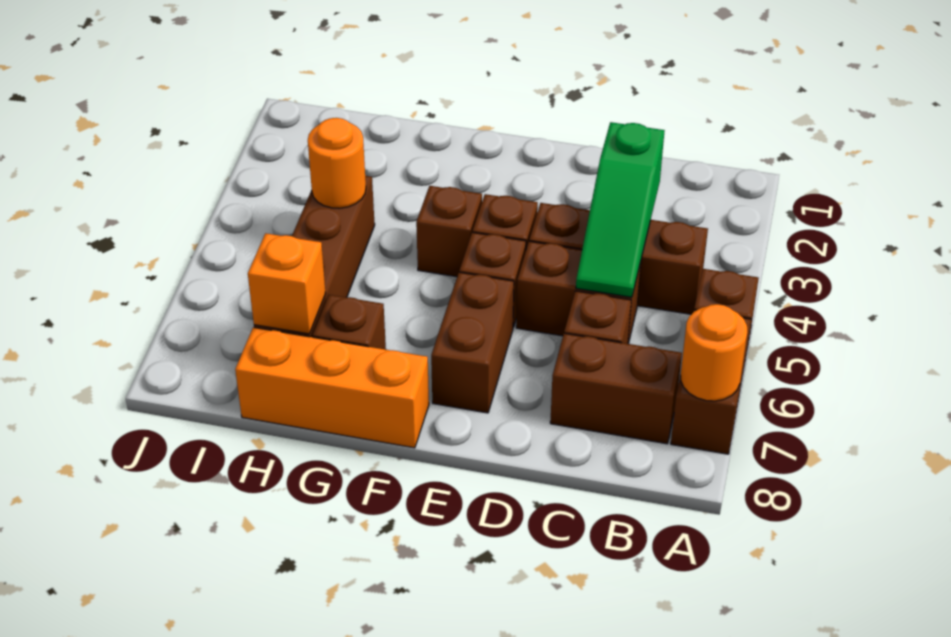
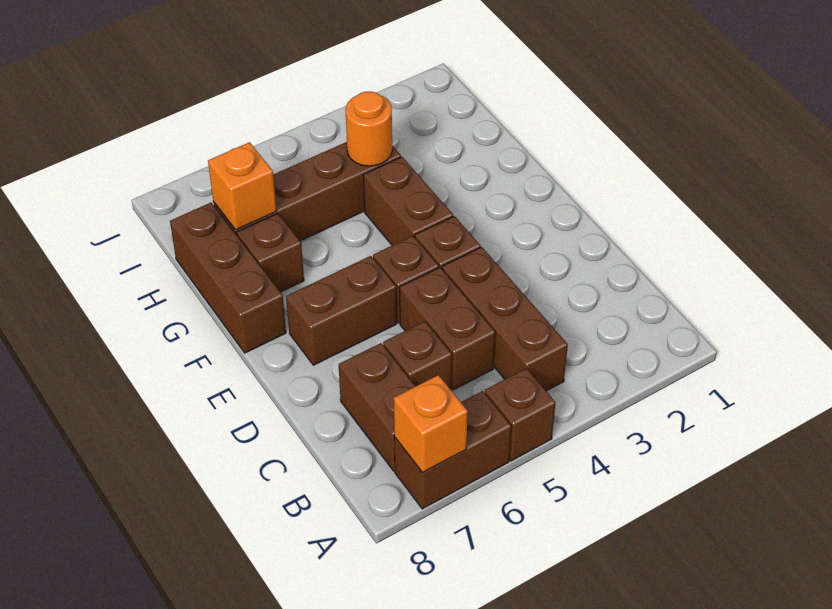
orange round brick A7 level 2 -> orange brick A7 level 2
green slope C3:C5 level 2 top 3 -> none
brown brick F4 level 1 -> brown brick F4:G4 level 1
orange brick F8:H8 level 1 -> brown brick F8:H8 level 1

